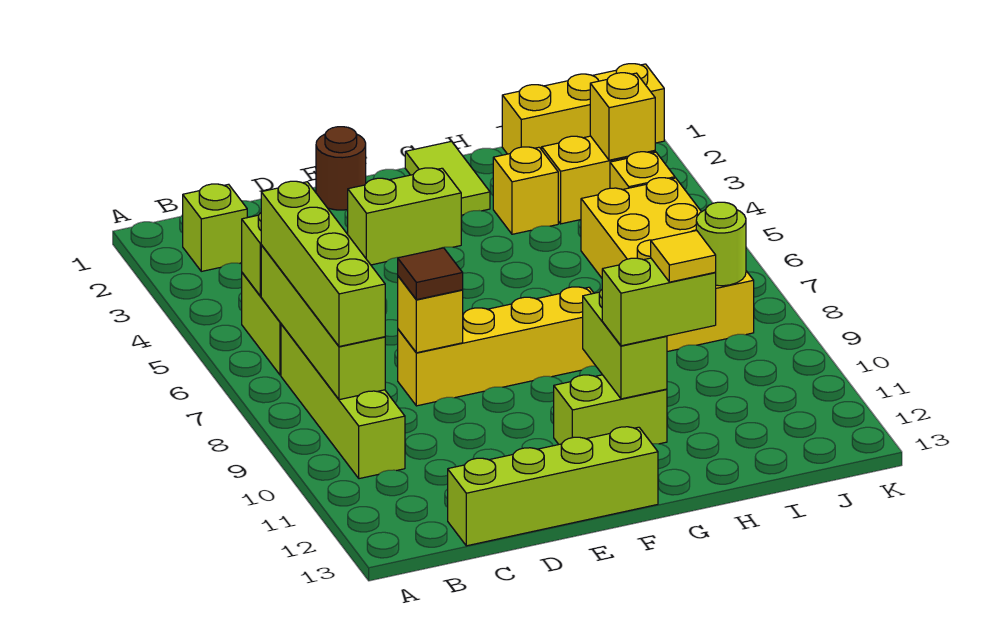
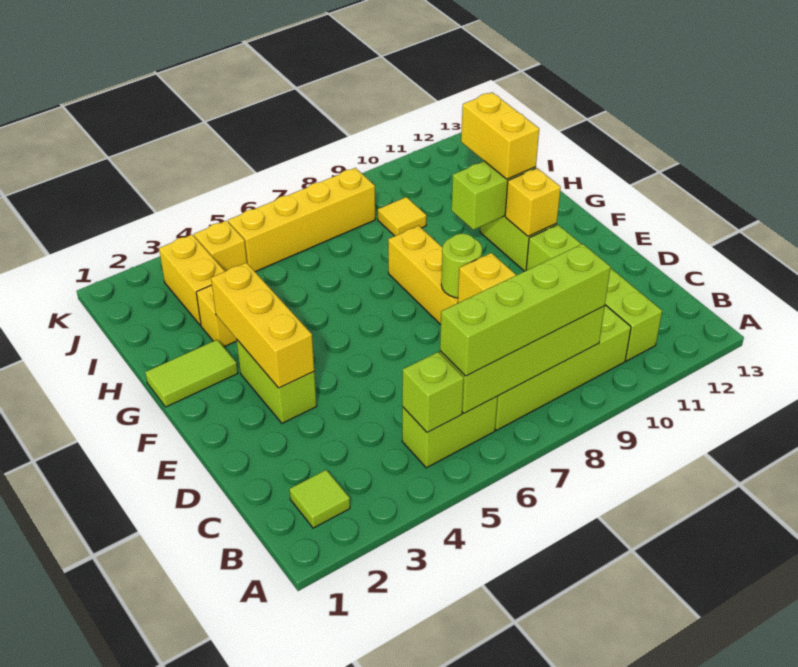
lime brick B2 level 1 -> lime tile B2 level 1
lime brick C13:F13 level 1 -> lime brick B11:E11 level 1
brown tile D8 level 3 -> none
brown round brick E1 level 1 -> none
lime brick G11:H11 level 3 -> yellow brick G11:H11 level 3
yellow tile H11 level 4 -> yellow tile I9 level 1
yellow brick I1:K1 level 1 -> yellow brick E3:G3 level 2
yellow brick I5:J8 level 1 -> yellow brick J5:J8 level 1
yellow brick J3 level 2 -> yellow brick F11 level 2
lime round brick J8 level 2 -> lime round brick E8 level 2

